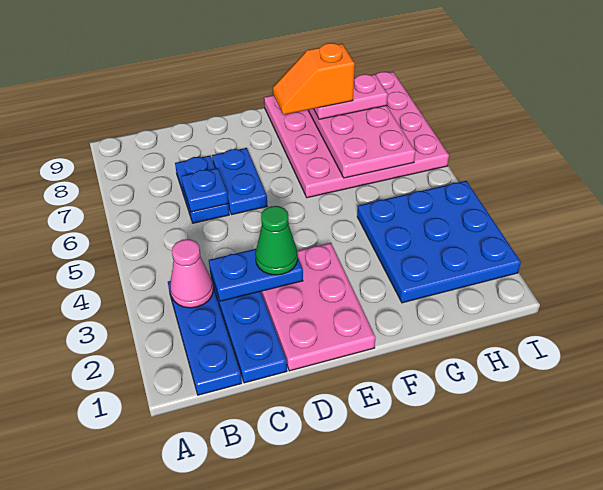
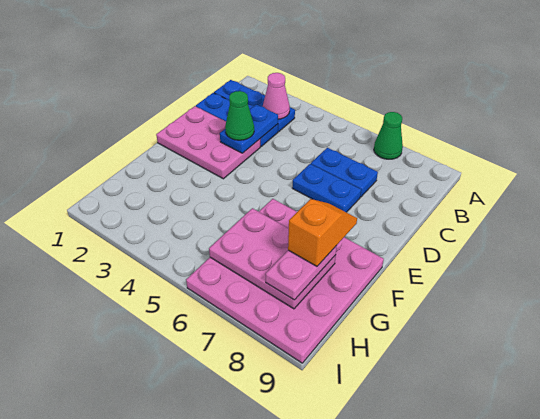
none -> green cone A7 level 1
blue plate C6 level 2 -> none
blue plate G2:I4 level 1 -> none

